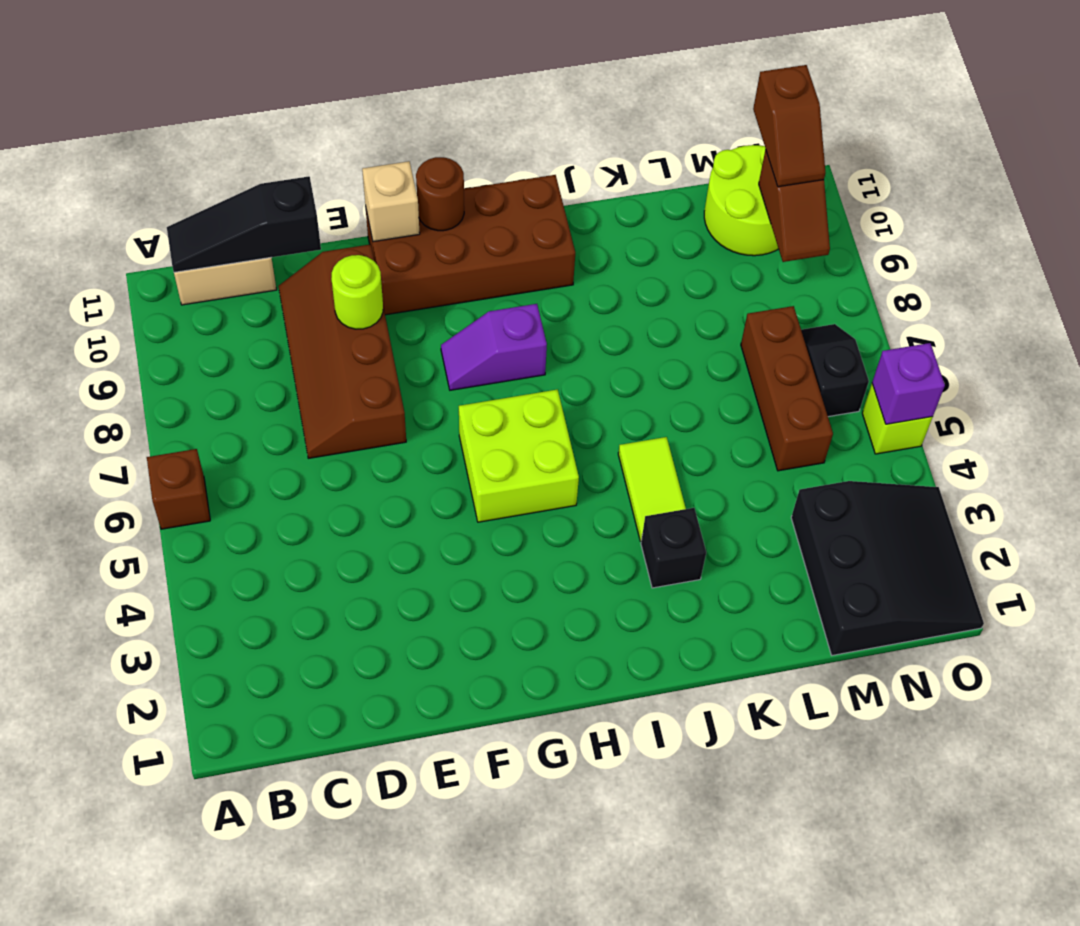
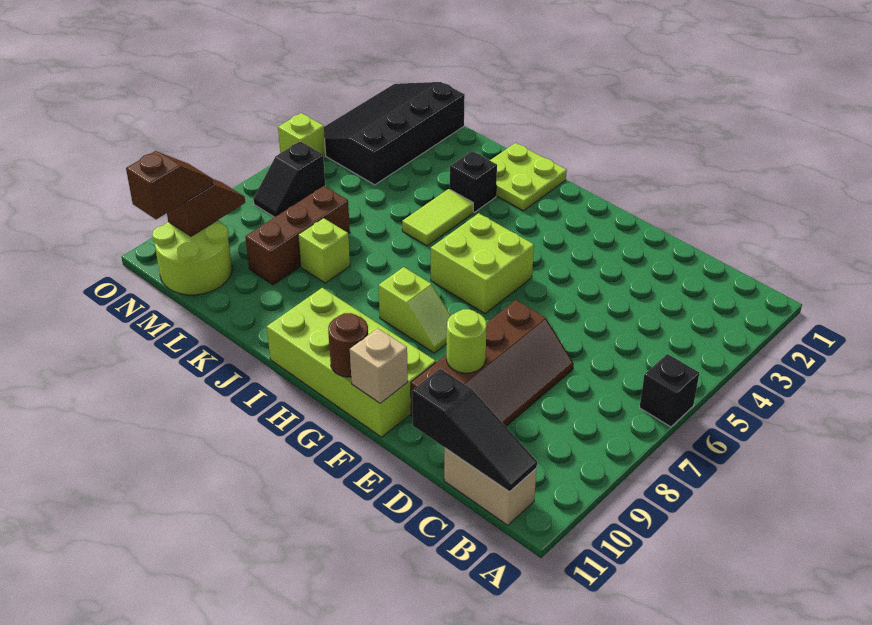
brown brick A6 level 1 -> black brick A6 level 1
brown brick F10:I11 level 1 -> lime brick F10:I11 level 1
purple slope G8:H8 level 1 top H -> lime slope G8:H8 level 1 top H
none -> lime plate I1:J2 level 1
none -> lime brick K8 level 1
black slope M1:O3 level 1 top M -> black slope M1:O4 level 1 top M
brown brick M5:M7 level 1 -> brown brick L7:L9 level 1
purple brick O5 level 2 -> none

